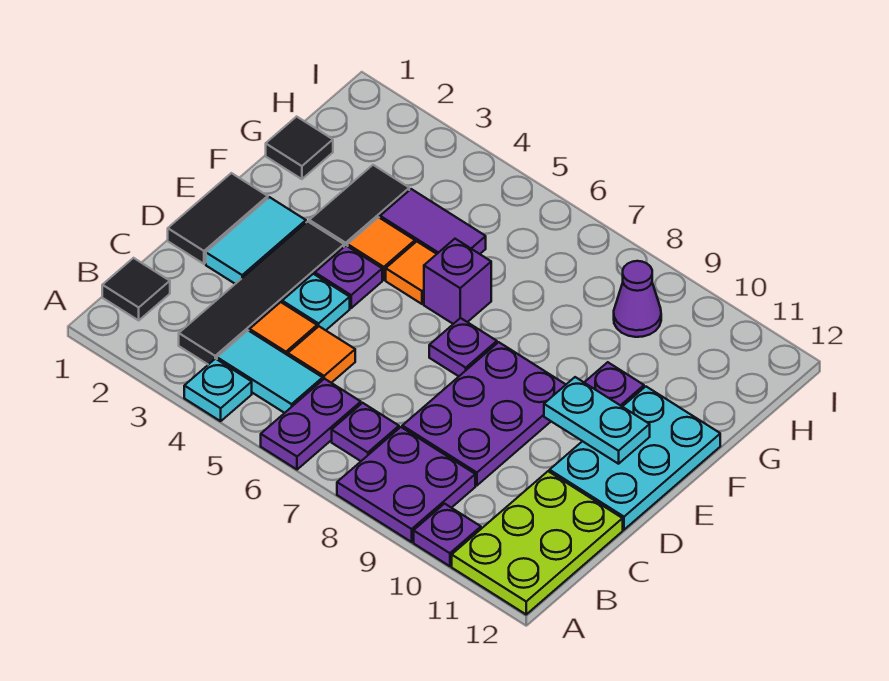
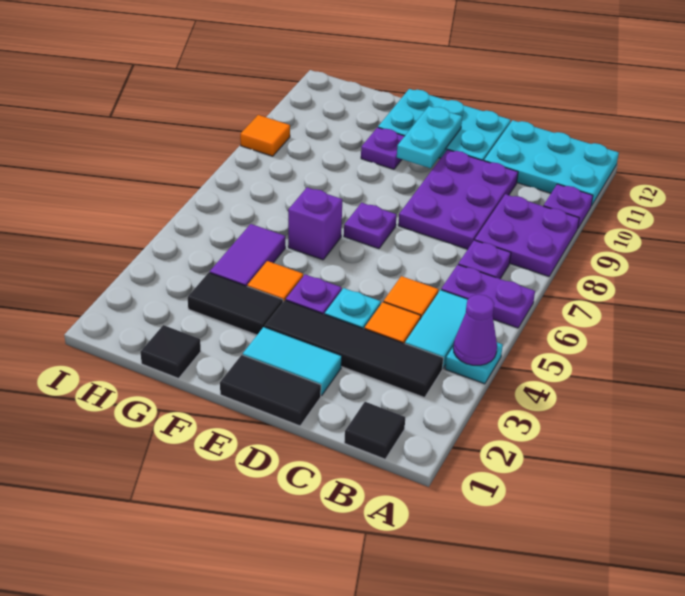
lime plate A11:C12 level 1 -> cyan plate A11:C12 level 1
purple plate C8:E9 level 1 -> purple plate C8:D10 level 1
orange tile F5 level 1 -> orange tile I9 level 1
purple cone H9 level 1 -> purple cone A4 level 2

